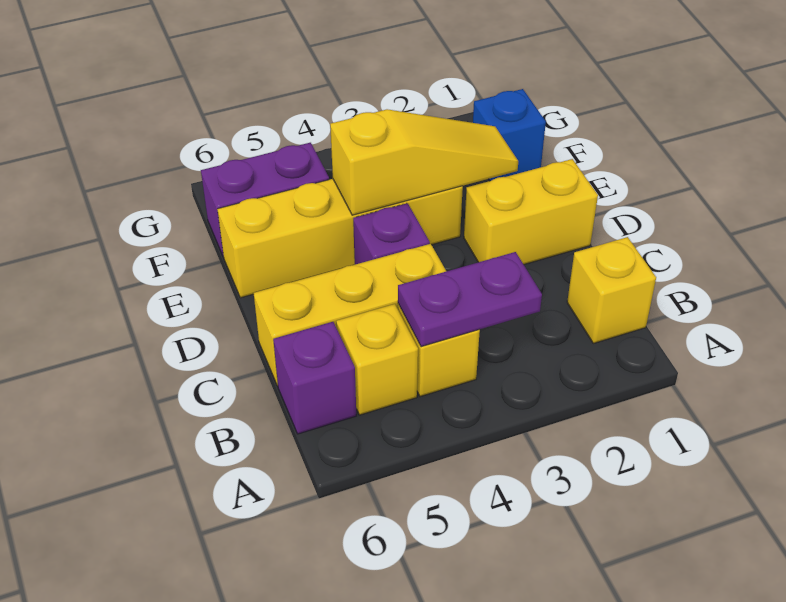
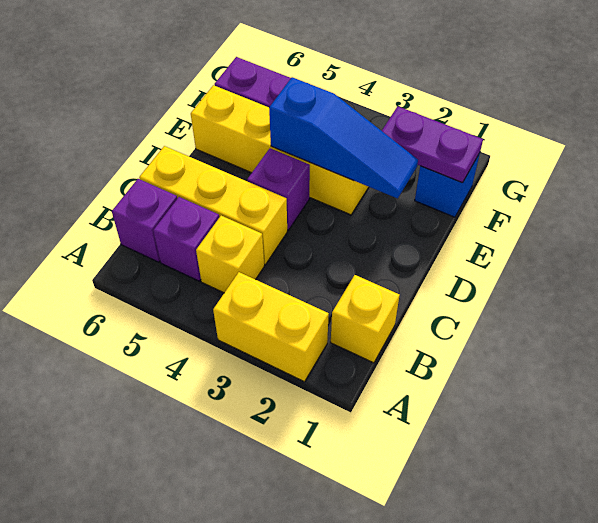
purple plate B3:B4 level 2 -> purple plate F1:F2 level 2
yellow brick B5 level 1 -> purple brick B5 level 1
yellow brick D1:D2 level 1 -> yellow brick A2:A3 level 1
yellow slope E2:E4 level 2 top 4 -> blue slope E2:E4 level 2 top 4

